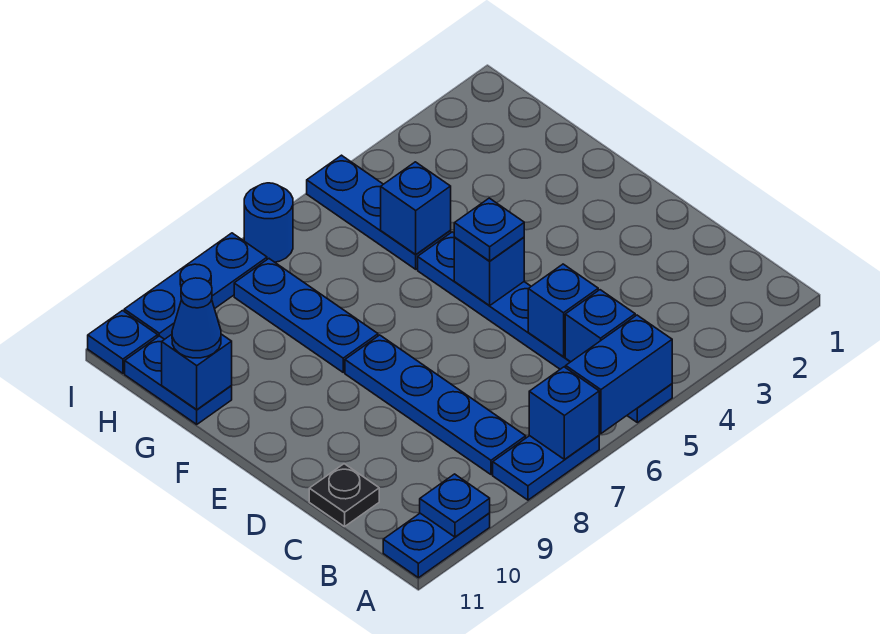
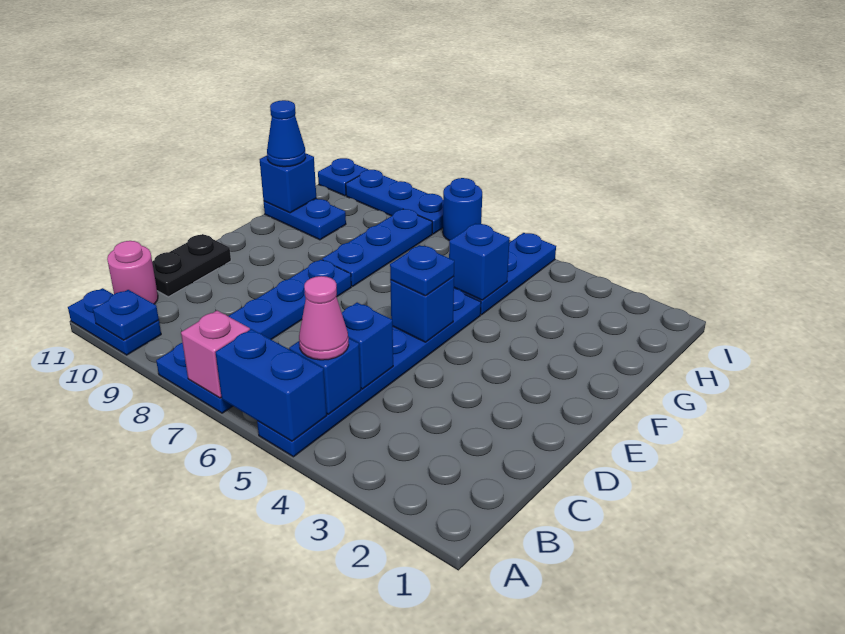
blue brick A7 level 2 -> pink brick A7 level 2
none -> pink cone B5 level 3
none -> pink round brick B11 level 1
black plate C11 level 1 -> black plate C11:D11 level 1
blue plate G11:H11 level 1 -> blue plate G10:G11 level 1

